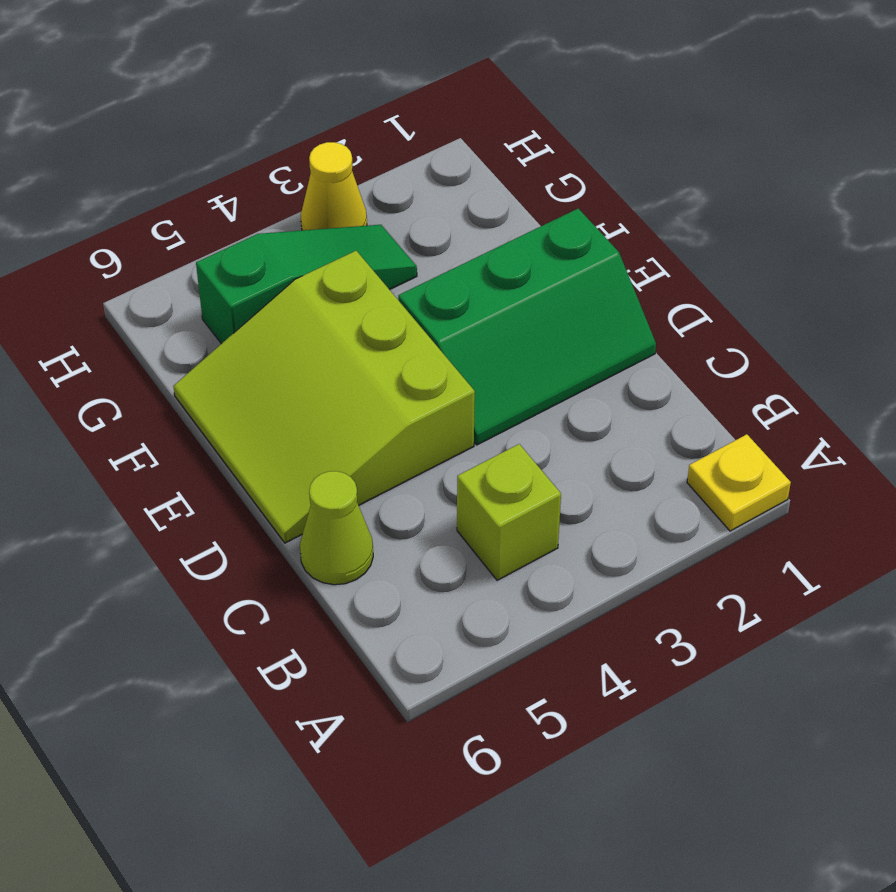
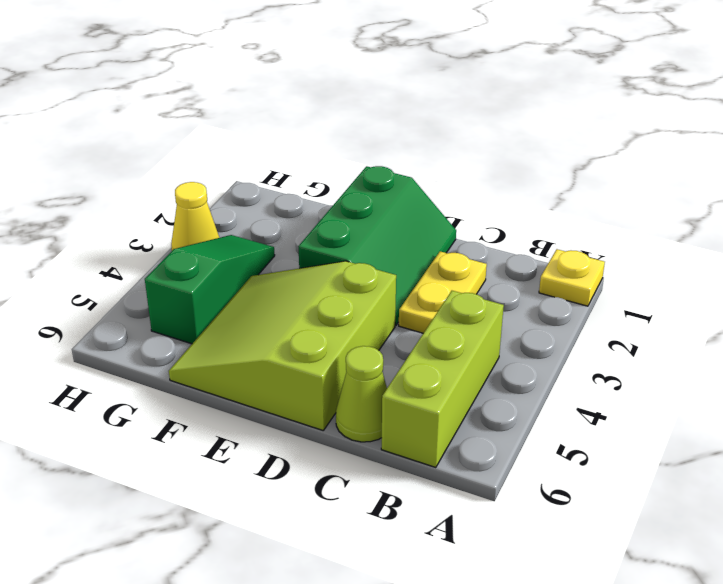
lime brick B4 level 1 -> lime brick B4:B6 level 1
none -> yellow plate C2:C3 level 1
lime slope D4:F6 level 1 top 4 -> lime slope D4:F6 level 1 top D

